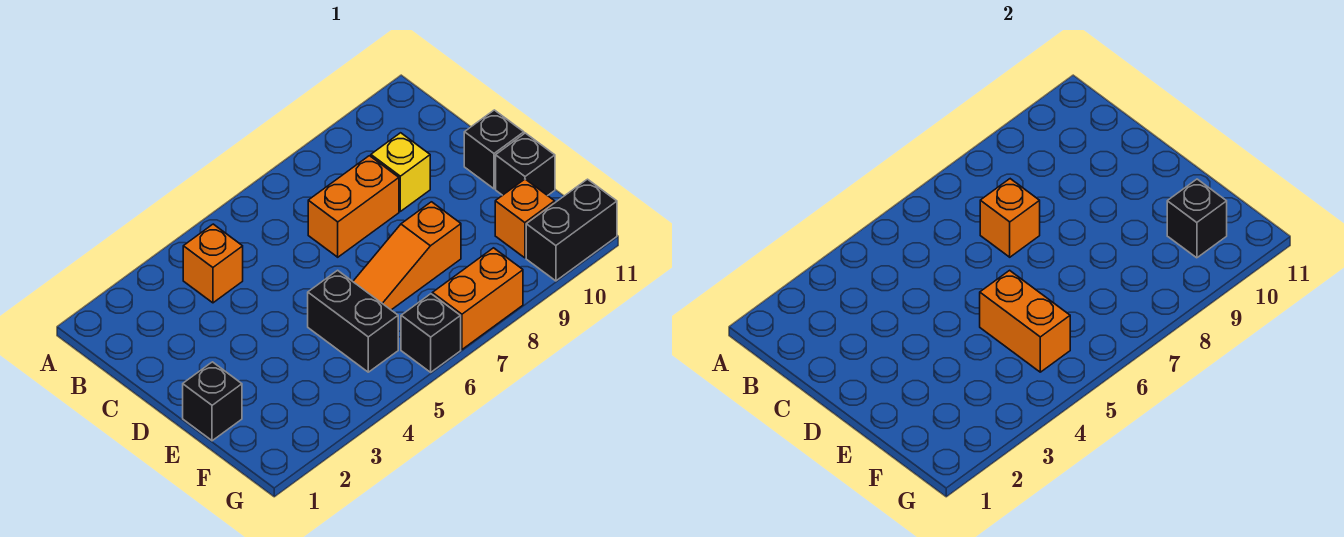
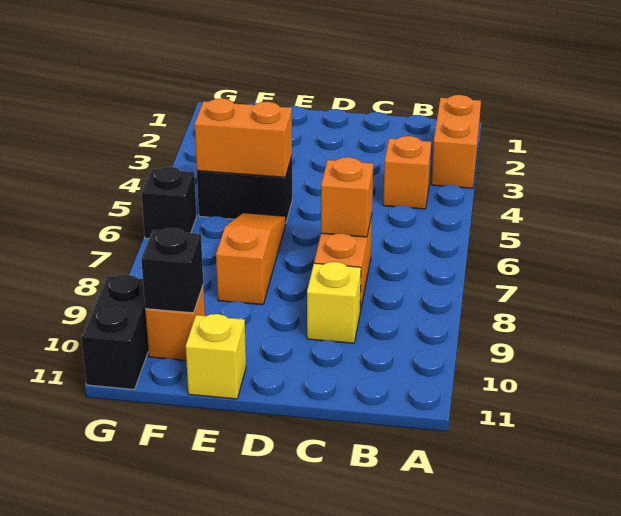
black brick D11 level 1 -> none
black brick E1 level 1 -> none
black brick E11 level 1 -> yellow brick E11 level 1
orange brick G7:G8 level 1 -> orange brick A2:A3 level 1

